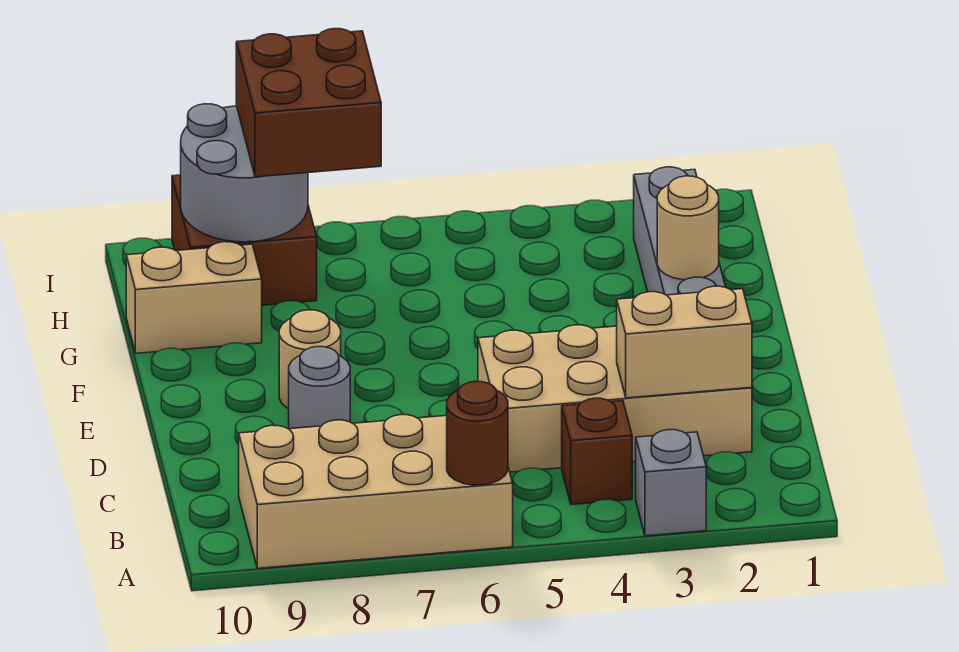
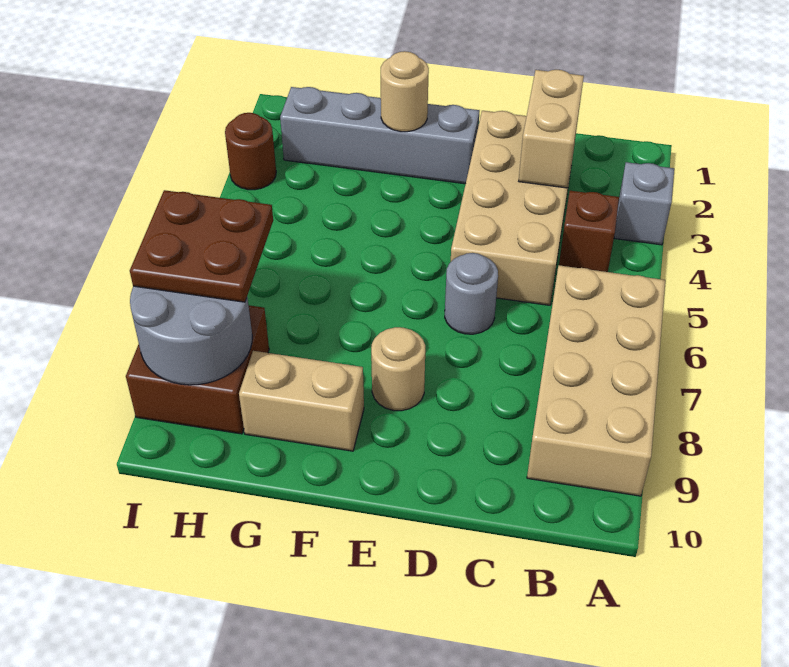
brown round brick A6 level 2 -> brown round brick I3 level 1
grey round brick D8 level 1 -> grey round brick D6 level 1
tan brick G9:G10 level 1 -> tan brick F9:G9 level 1
brown brick H7:I8 level 3 -> brown plate H7:I8 level 3

